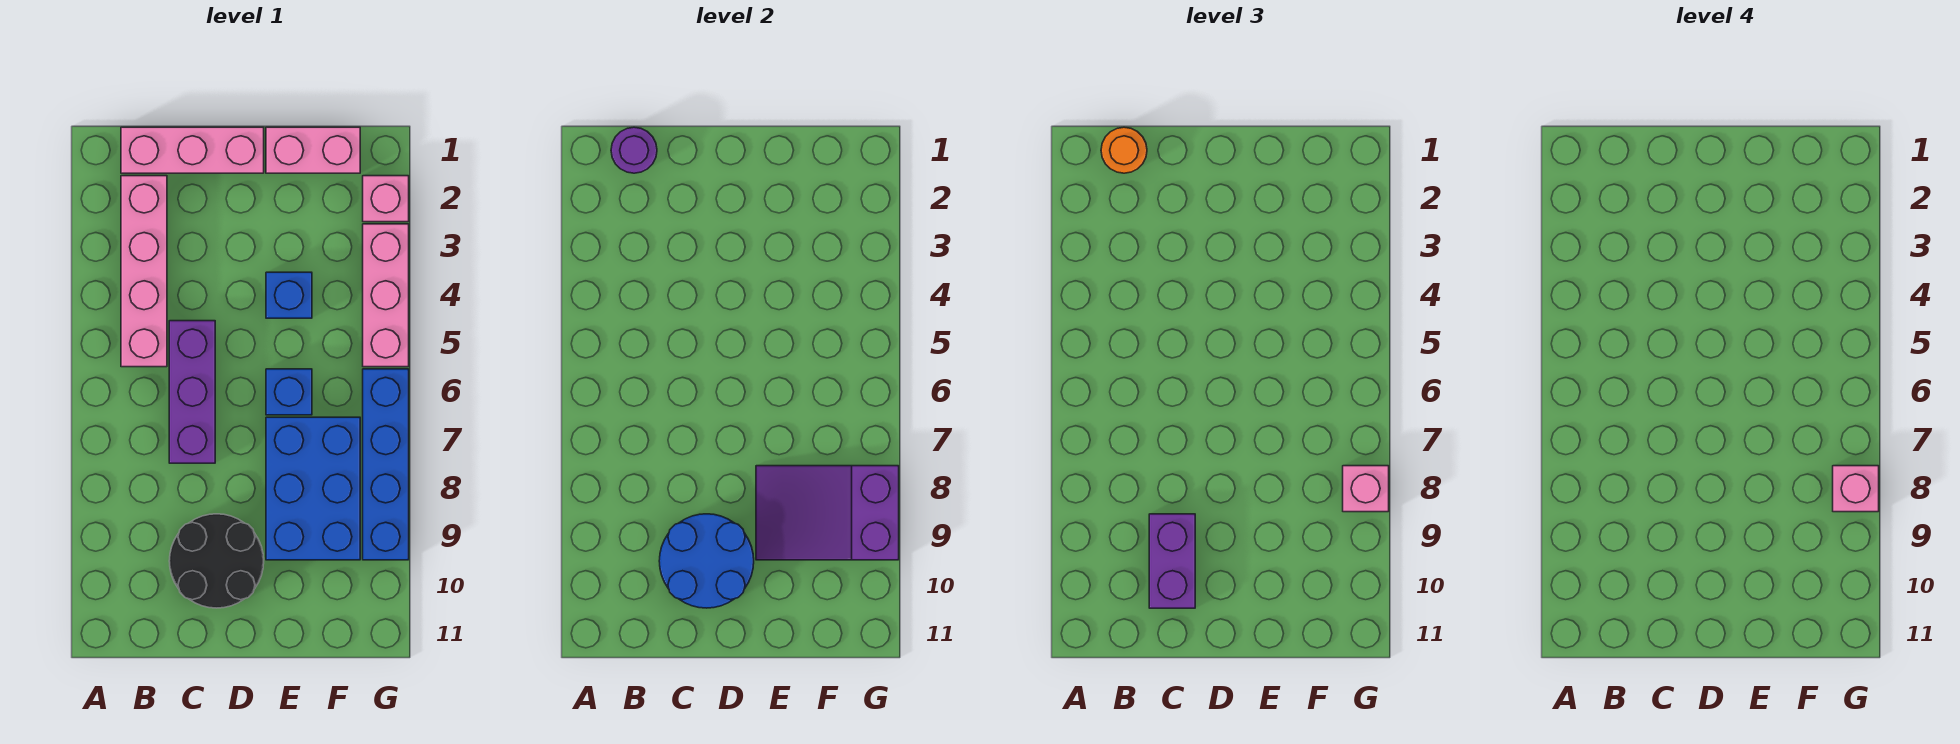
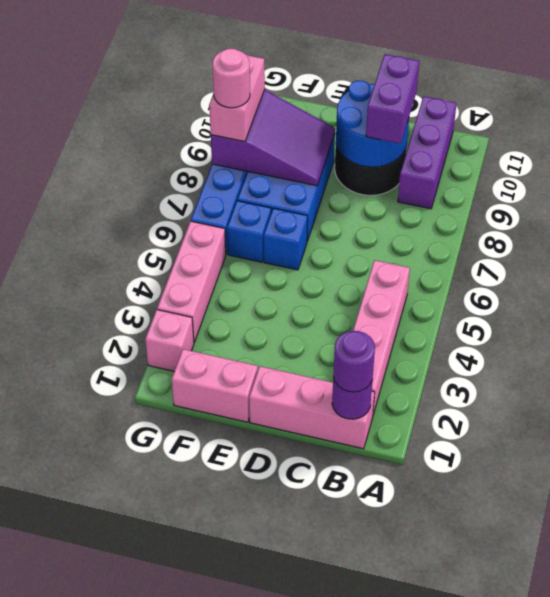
orange round brick B1 level 3 -> purple round brick B1 level 3
purple brick C5:C7 level 1 -> purple brick B9:B11 level 1
blue brick E4 level 1 -> blue brick F6 level 1
pink brick G8 level 3 -> pink brick G8:G9 level 3
pink brick G8 level 4 -> pink round brick G8 level 4

